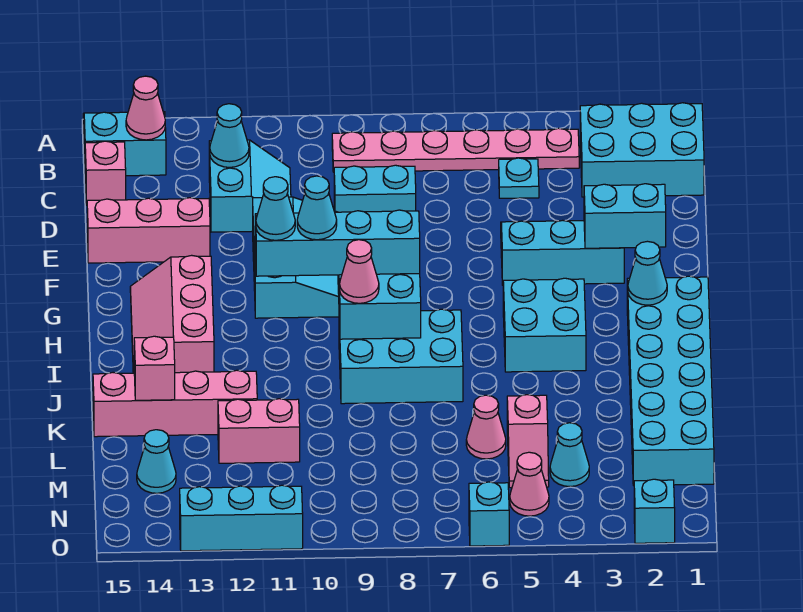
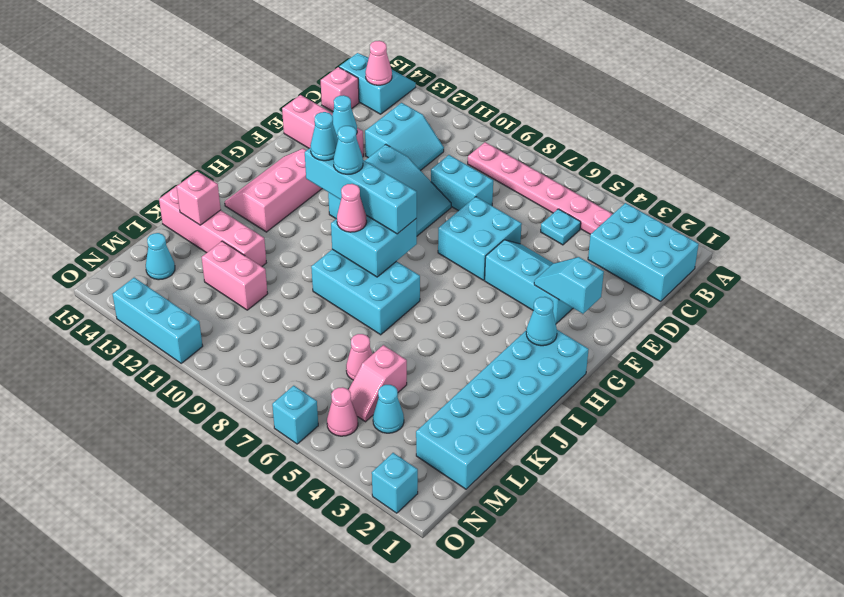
cyan cone C12 level 2 -> cyan cone E13 level 2
cyan brick F2:F3 level 2 -> cyan slope F2:F3 level 2 top 2
cyan brick H4:I5 level 1 -> cyan brick E6:F7 level 1

